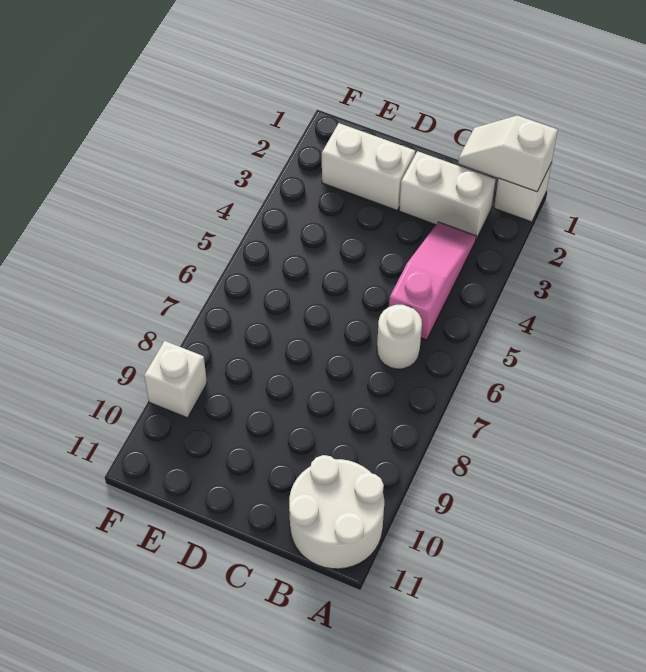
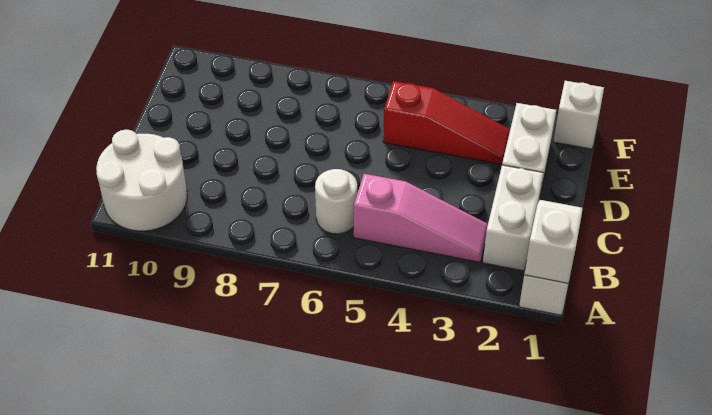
none -> red slope E3:E5 level 1 top 5
white brick F9 level 1 -> white brick F1 level 1

